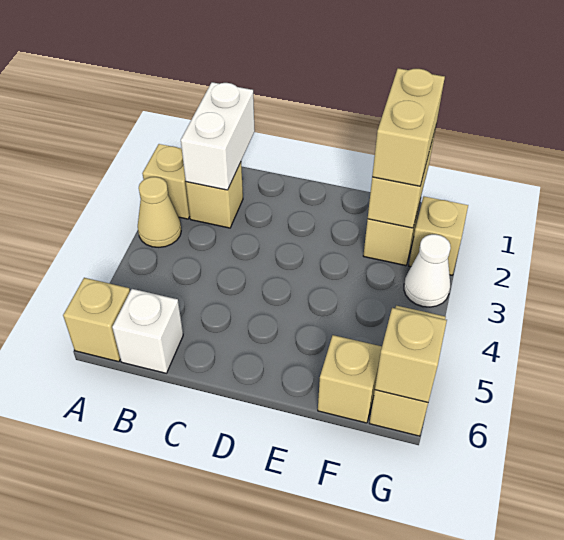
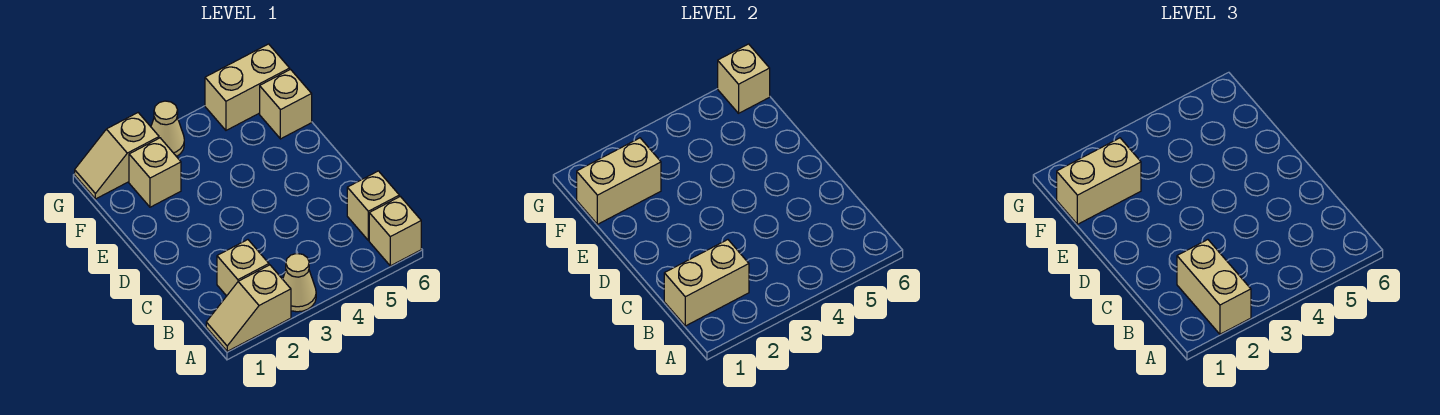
none -> tan brick A2:B2 level 3
white brick B1:B2 level 2 -> tan brick B1:B2 level 2
white brick B6 level 1 -> tan brick B6 level 1
white cone G3 level 1 -> tan cone G3 level 1

